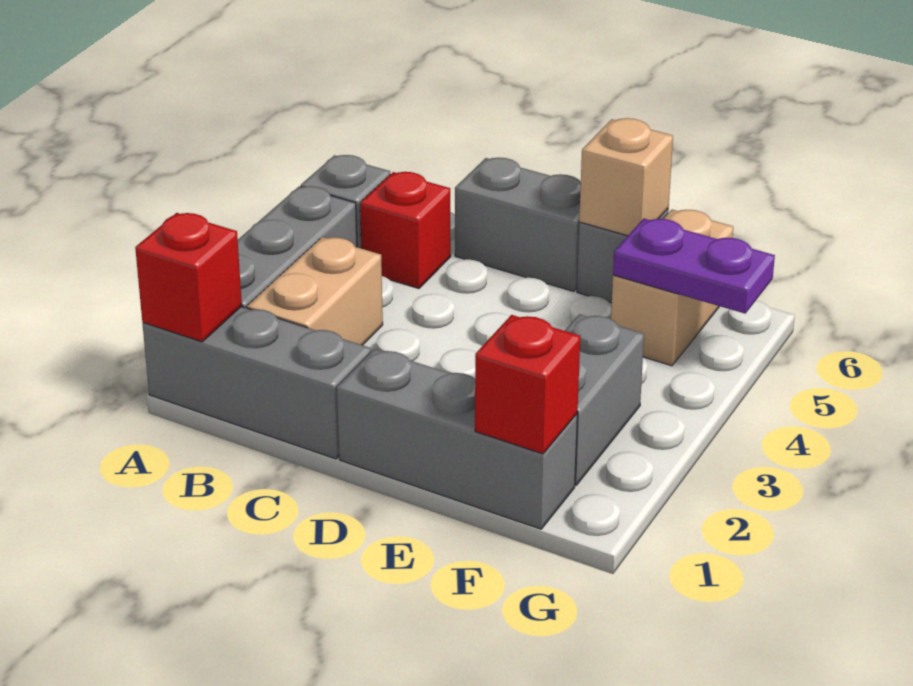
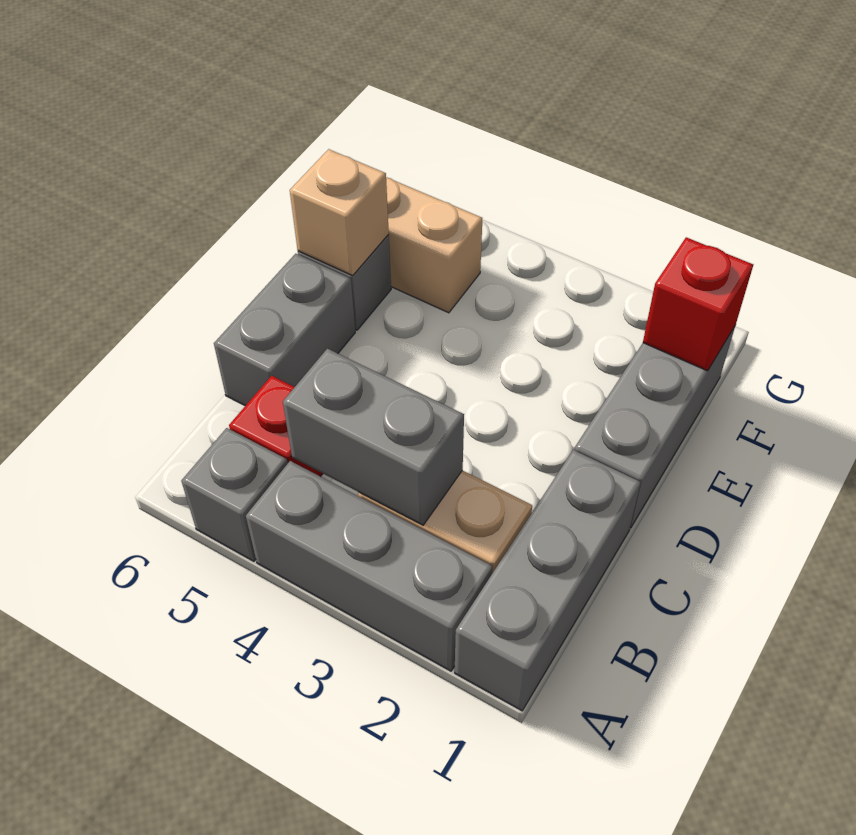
red brick A1 level 2 -> none
grey brick F2:F3 level 1 -> grey brick B3:B4 level 2
purple plate F5:G5 level 2 -> none

